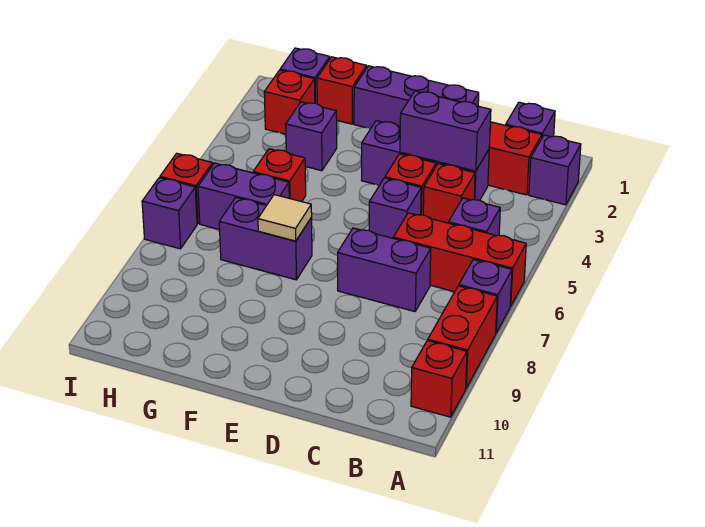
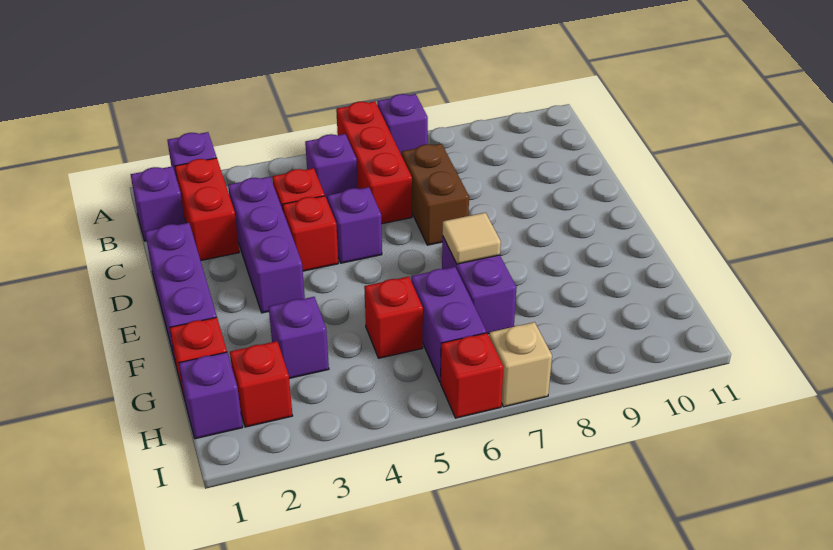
red brick A8:A9 level 1 -> none
red brick A10 level 1 -> none
purple brick C3:D3 level 2 -> none
purple brick C7:D7 level 1 -> brown brick C7:D7 level 1
purple brick I7 level 1 -> tan brick I7 level 1

